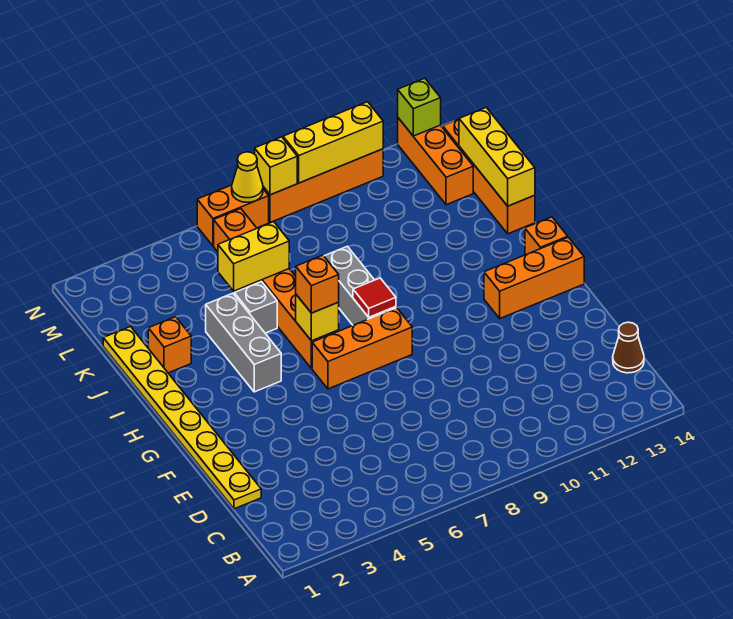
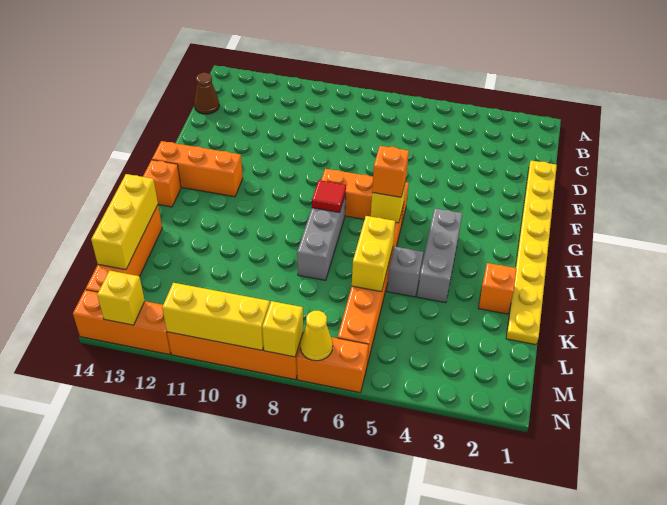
yellow brick K5:K6 level 2 -> yellow brick J6:K6 level 2
orange brick L13:N13 level 1 -> orange brick N12:N14 level 1
lime brick N13 level 2 -> yellow brick N13 level 2

